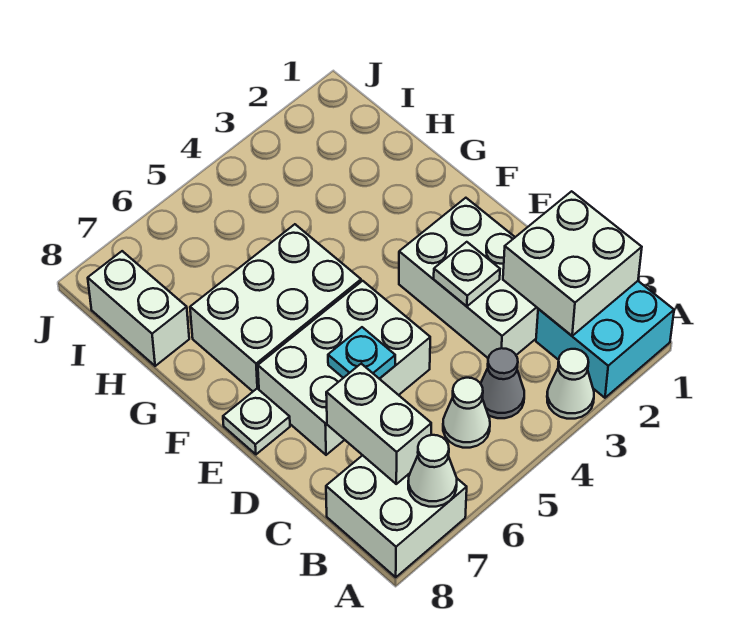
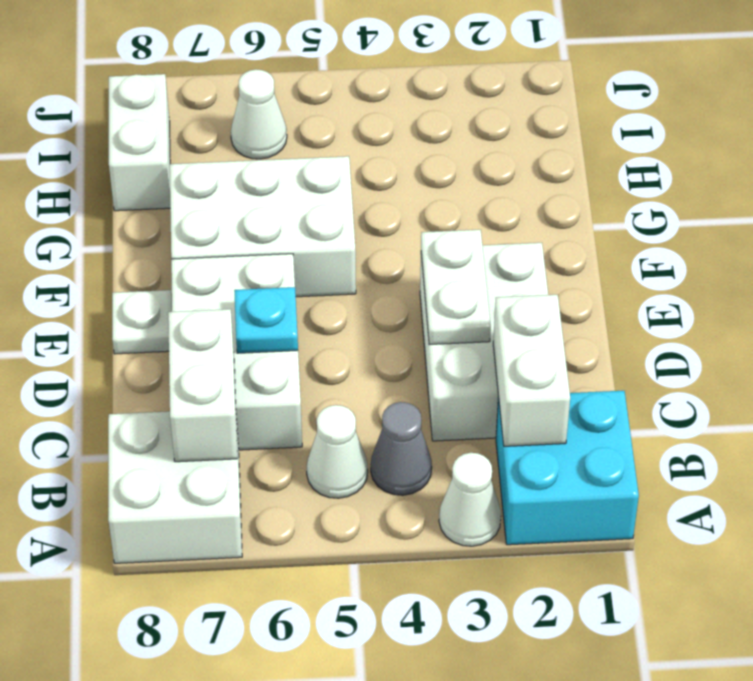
white cone A7 level 2 -> white cone I6 level 1
white brick B1:C2 level 2 -> white brick B2:C2 level 2
white plate D3 level 2 -> white plate D3:E3 level 2
white brick D5:E7 level 1 -> white brick C6:E7 level 1

